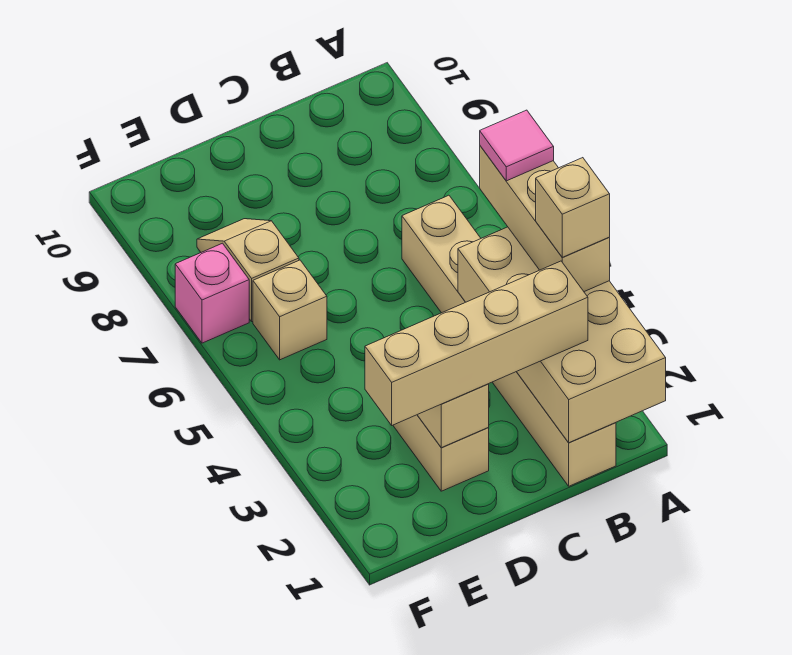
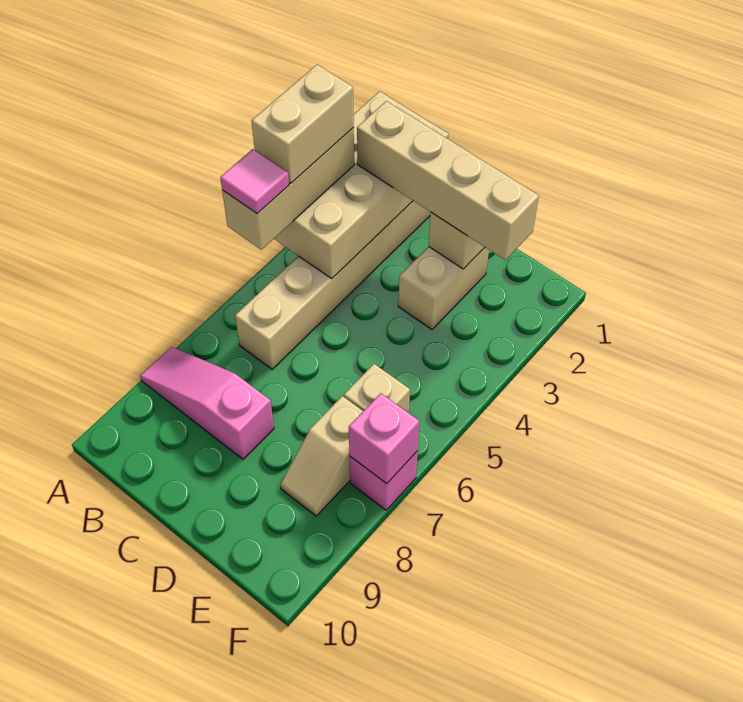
tan brick A3 level 4 -> tan brick A3:A4 level 4
none -> pink slope A8:C8 level 1 top C
none -> pink brick F7 level 2

